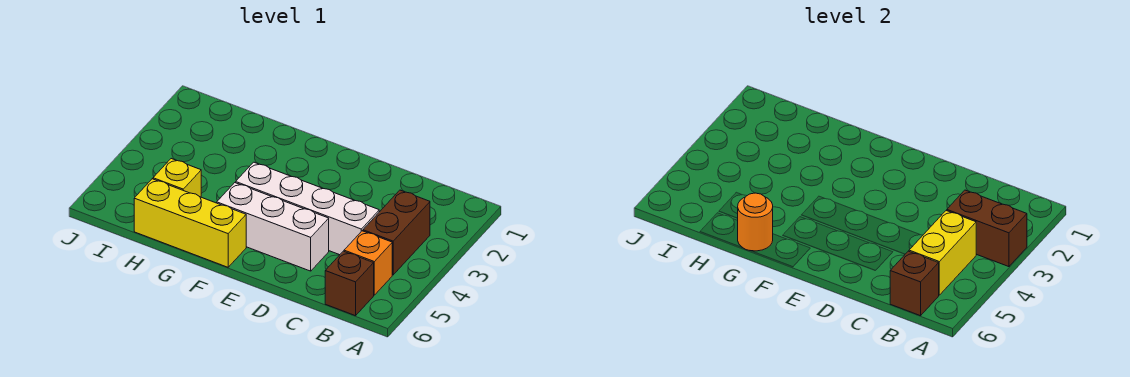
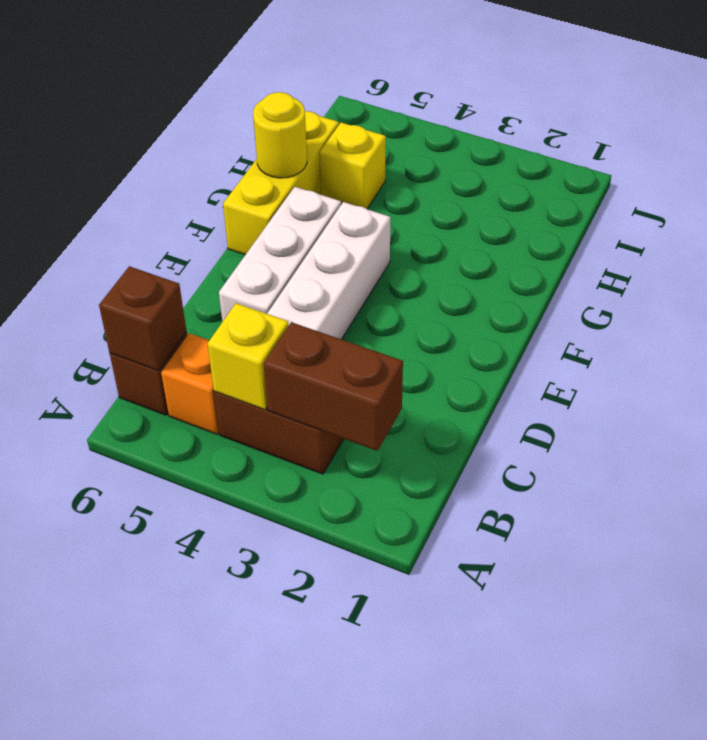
brown brick A3:B3 level 2 -> brown brick B2:B3 level 2
yellow brick B4:B5 level 2 -> yellow brick B4 level 2
orange round brick G6 level 2 -> yellow round brick G6 level 2

